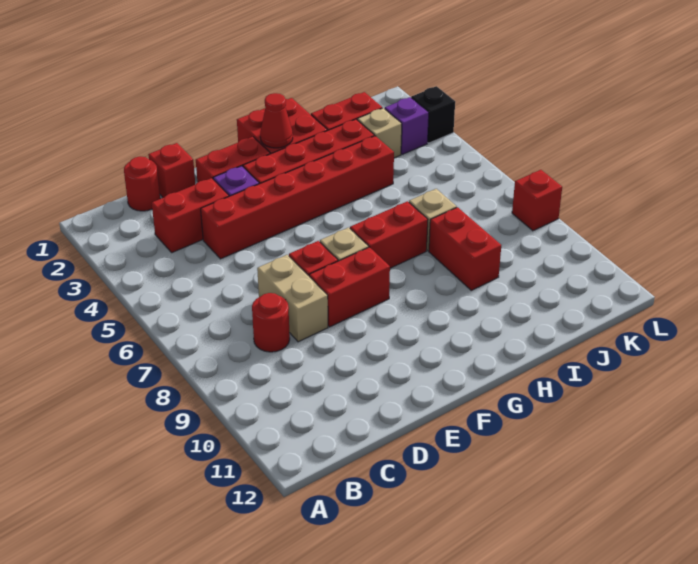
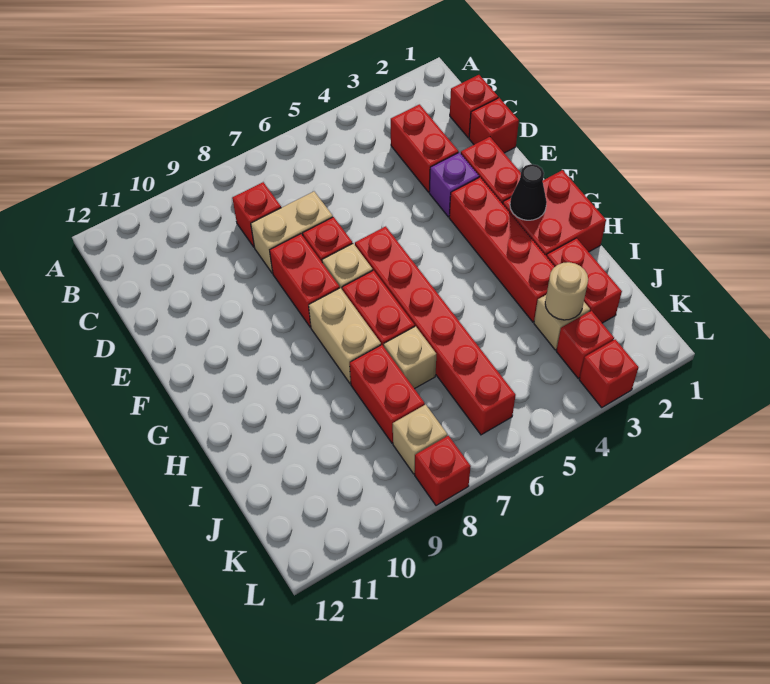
red round brick C1 level 1 -> red brick C1 level 1
red round brick C8 level 1 -> red brick C8 level 1
red brick D4:I4 level 1 -> red brick F6:K6 level 1
red cone G2 level 2 -> black cone G2 level 2
none -> tan brick G8:H8 level 1
red brick I8:I9 level 1 -> red brick I8:J8 level 1
none -> tan round brick J3 level 2
purple brick K3 level 1 -> red brick K3 level 1
none -> tan brick K8 level 1
black brick L3 level 1 -> red brick L3 level 1

